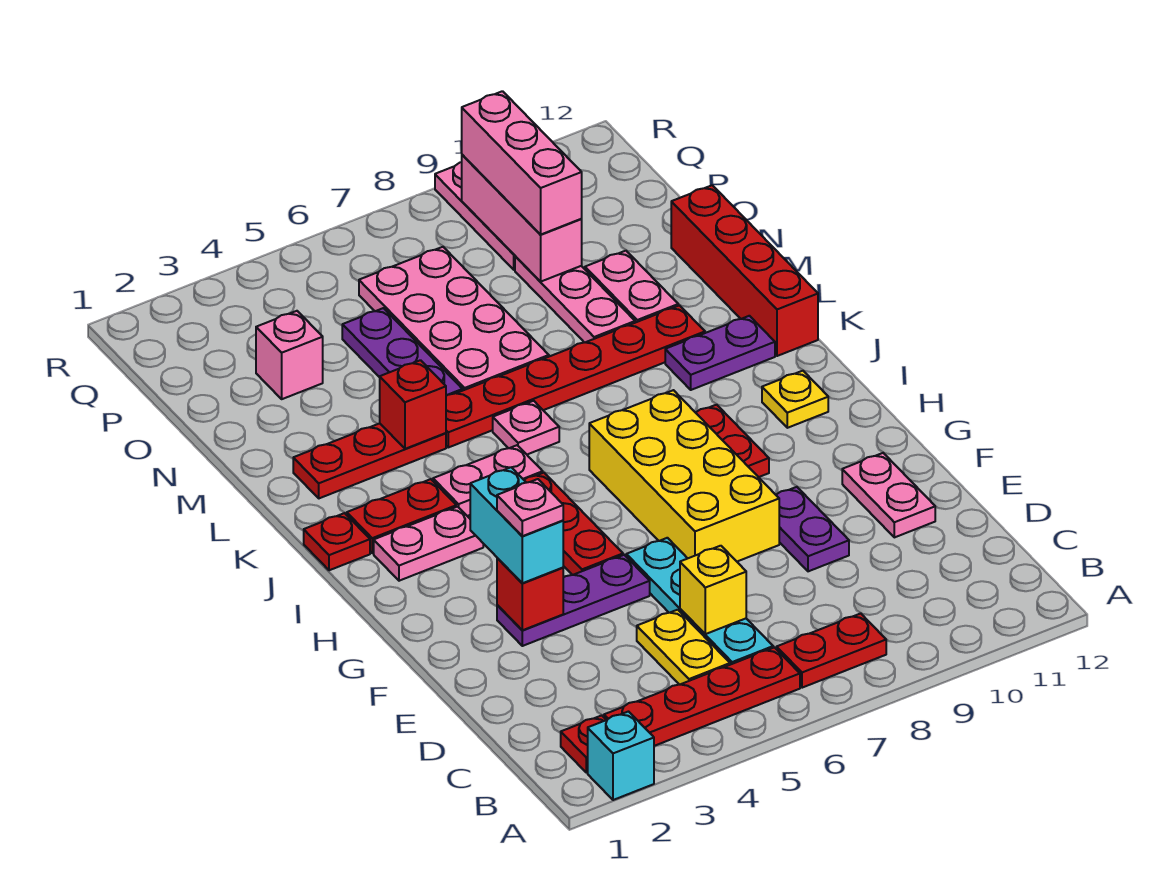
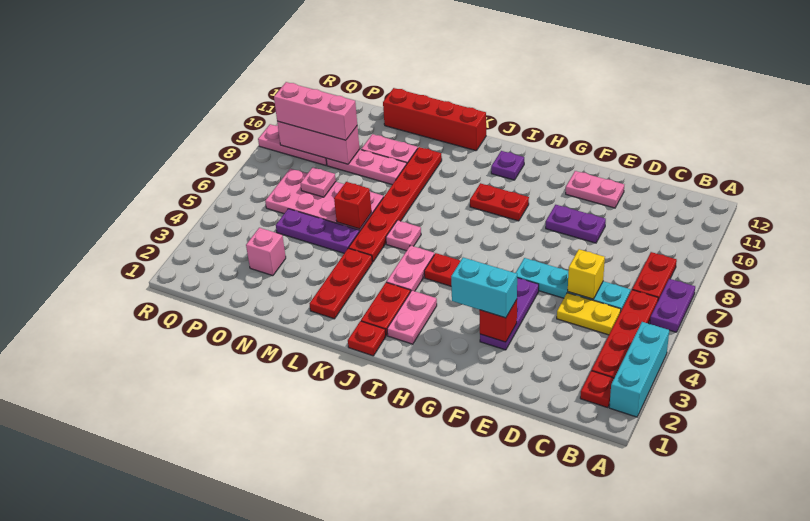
cyan brick A2 level 1 -> cyan brick A2:A4 level 1
pink plate F3 level 4 -> pink plate O7 level 2
yellow brick F7:I8 level 1 -> none
yellow plate I11 level 1 -> purple plate I11 level 1
purple plate K10:K11 level 1 -> purple plate A6:A7 level 1
red brick L4 level 2 -> red brick M6 level 2

